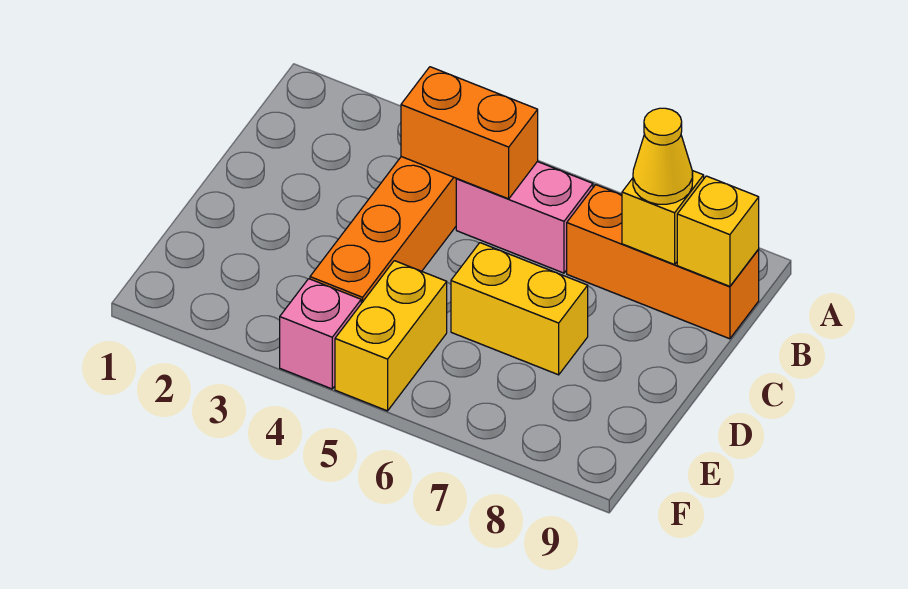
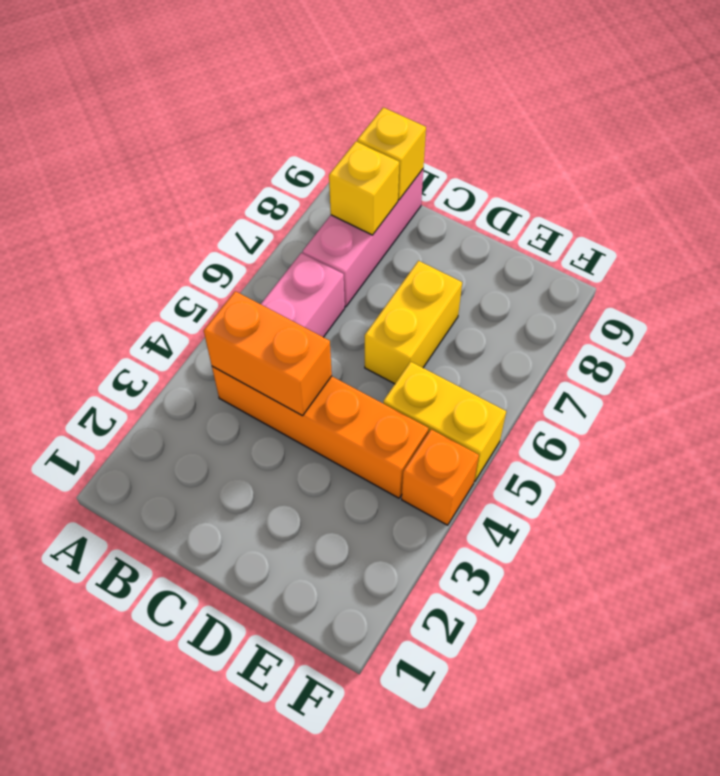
orange brick B4:B5 level 2 -> orange brick B4:C4 level 2
orange brick B7:B9 level 1 -> pink brick B7:B9 level 1
yellow cone B8 level 3 -> none
pink brick F4 level 1 -> orange brick F4 level 1

